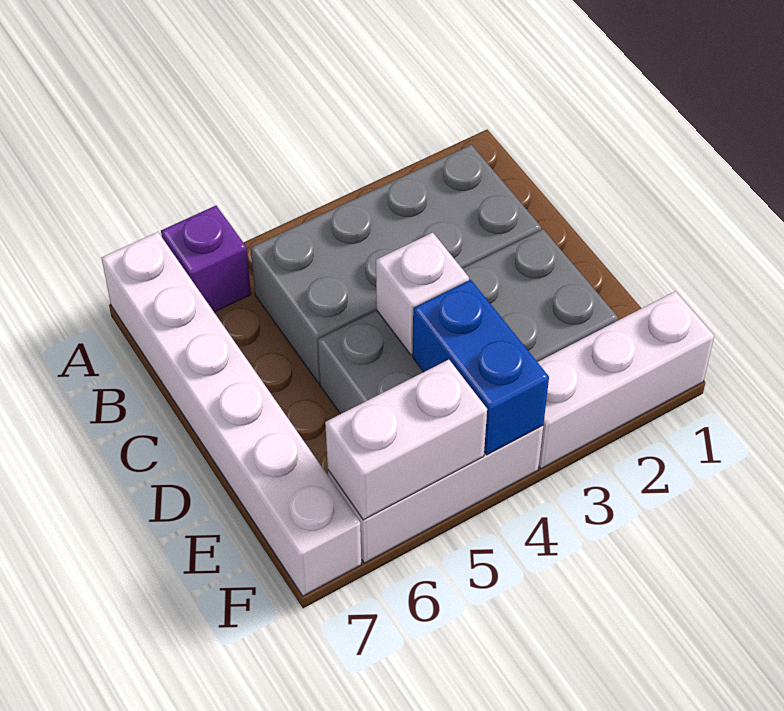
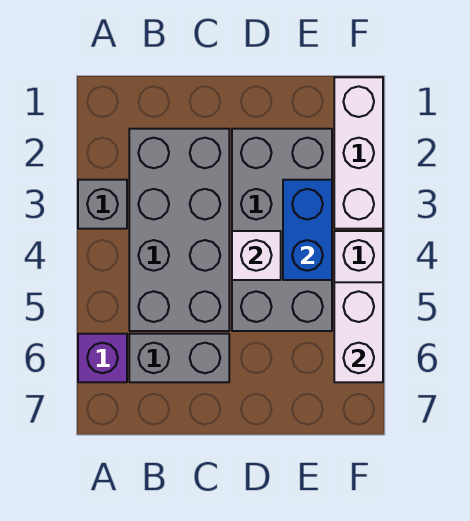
none -> grey brick A3 level 1
white brick A7:F7 level 1 -> none
none -> grey brick B6:C6 level 1
blue brick E4:F4 level 2 -> blue brick E3:E4 level 2

